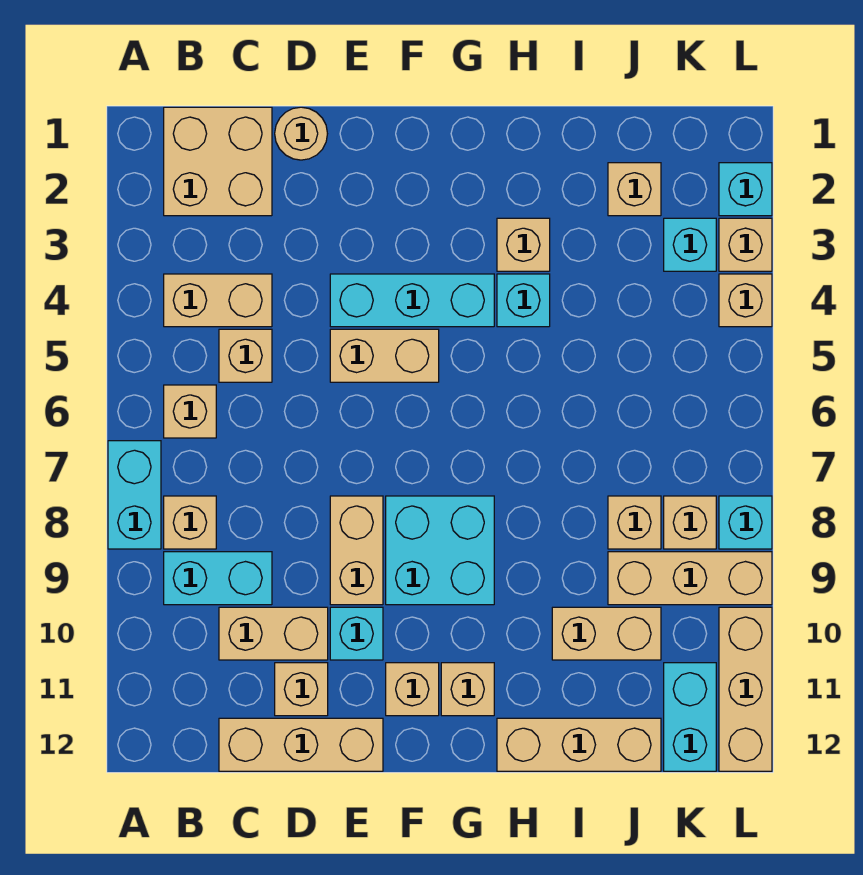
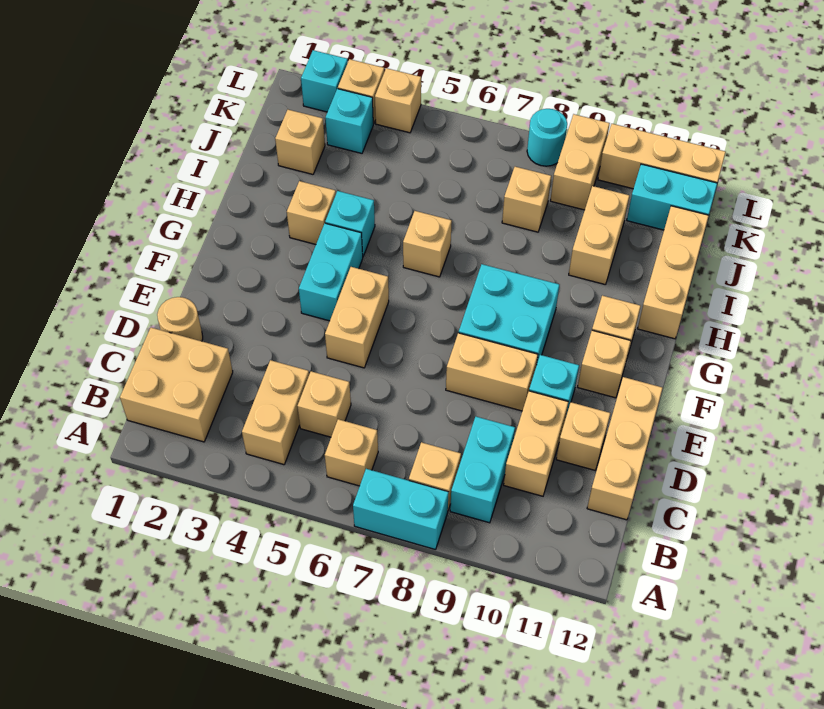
cyan brick E4:G4 level 1 -> cyan brick F4:G4 level 1
tan brick J9:L9 level 1 -> tan brick K9:L9 level 1
tan brick K8 level 1 -> tan brick H6 level 1
cyan brick L8 level 1 -> cyan round brick L8 level 1

